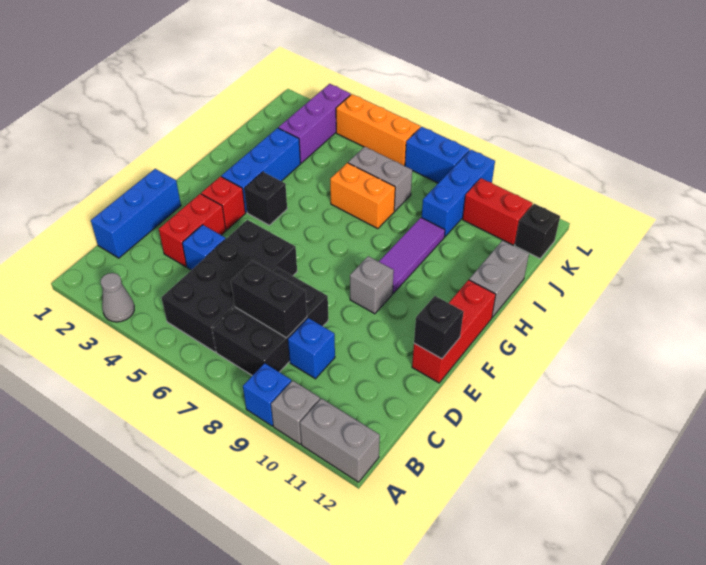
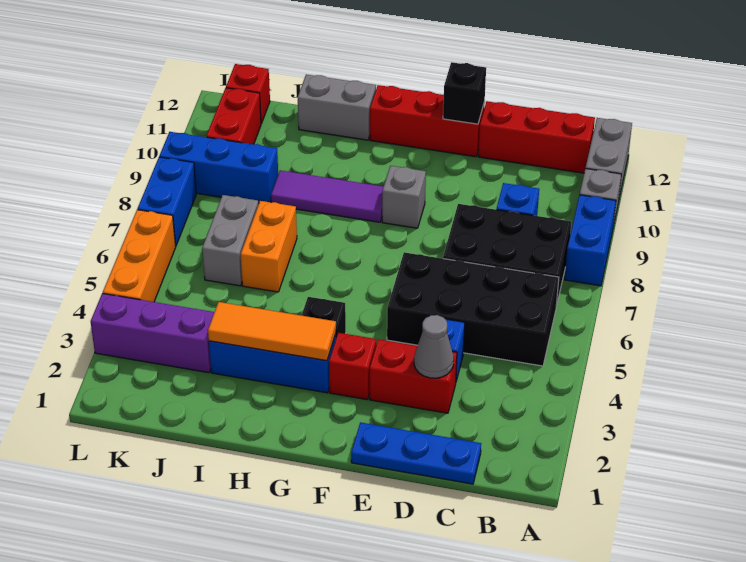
grey cone A3 level 1 -> grey cone D3 level 2
blue brick A9 level 1 -> blue brick A8:A9 level 1
none -> red brick B12:D12 level 1
blue brick C1:E1 level 1 -> blue plate C1:E1 level 1
black brick C7:C8 level 2 -> none
none -> orange tile G3:I3 level 2
black brick K12 level 1 -> red brick K12 level 1

